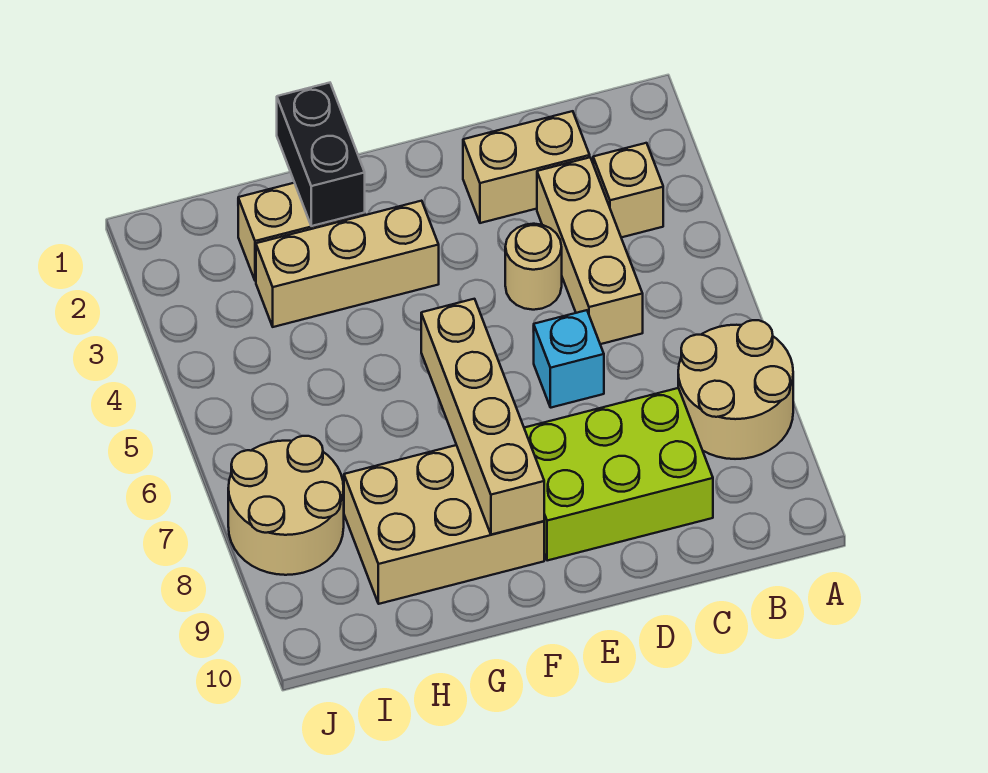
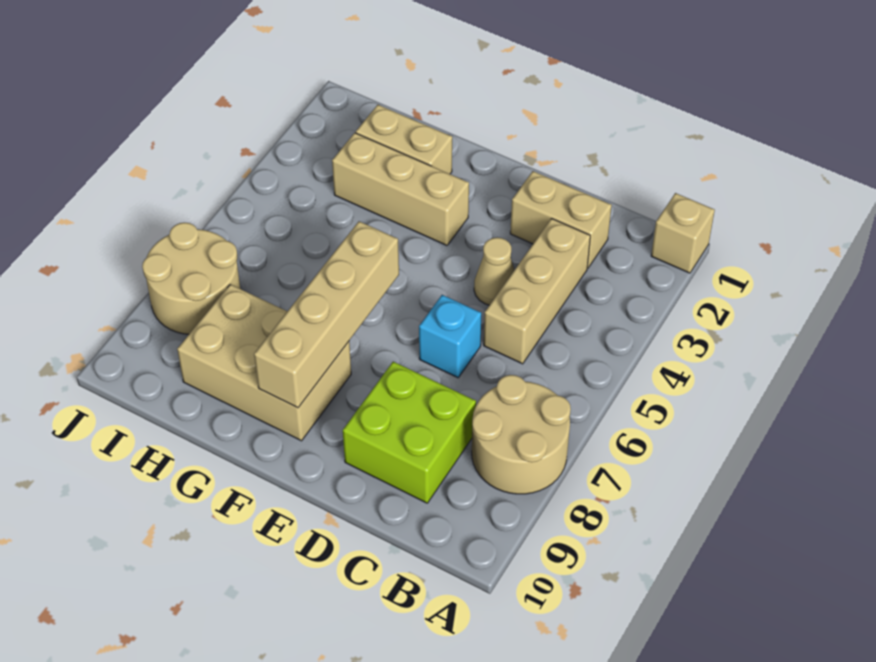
tan brick B3 level 1 -> tan brick A1 level 1
lime brick C8:E9 level 1 -> lime brick C8:D9 level 1
tan round brick D4 level 1 -> tan cone D4 level 1
black brick G1:G2 level 2 -> none

